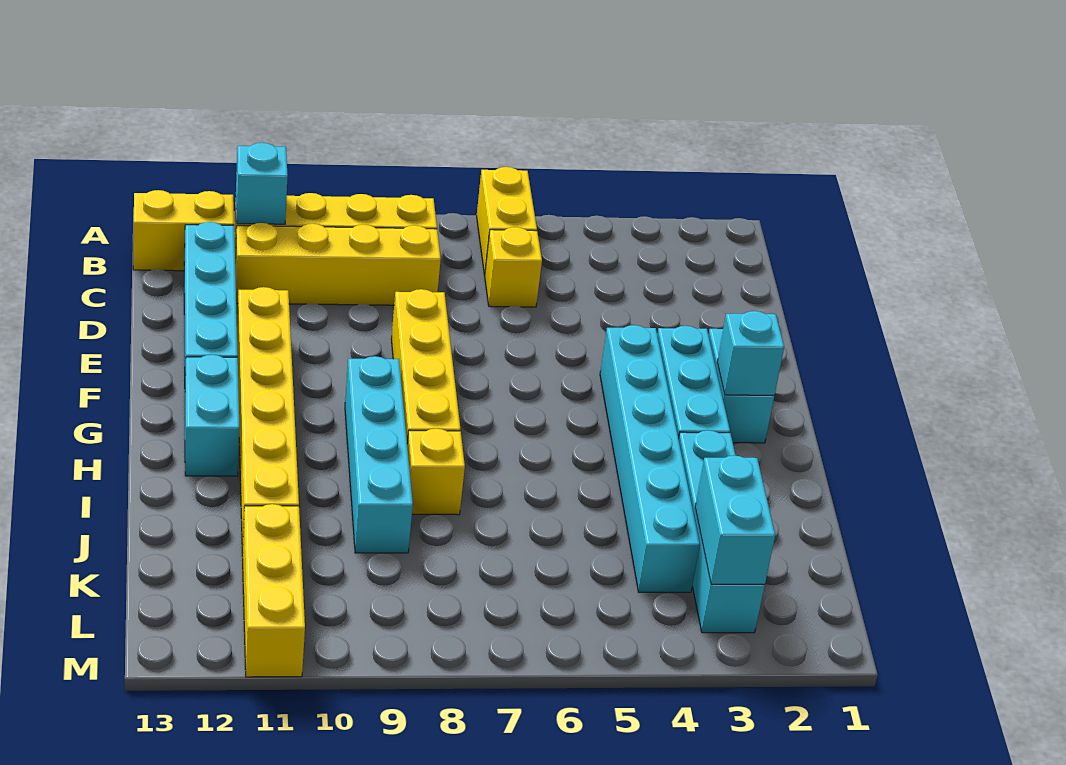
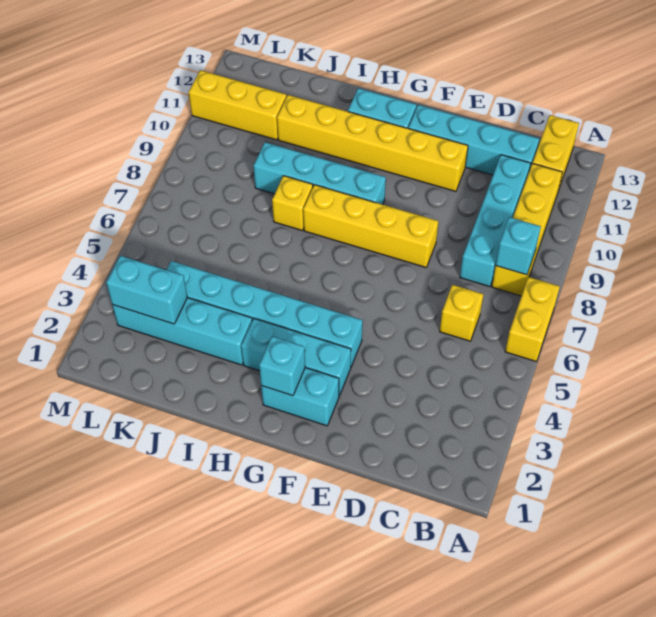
yellow brick A6:B6 level 1 -> yellow brick A6:A7 level 1
cyan brick B11 level 2 -> cyan brick B8 level 2
yellow brick C8:C11 level 1 -> cyan brick C8:C11 level 1

